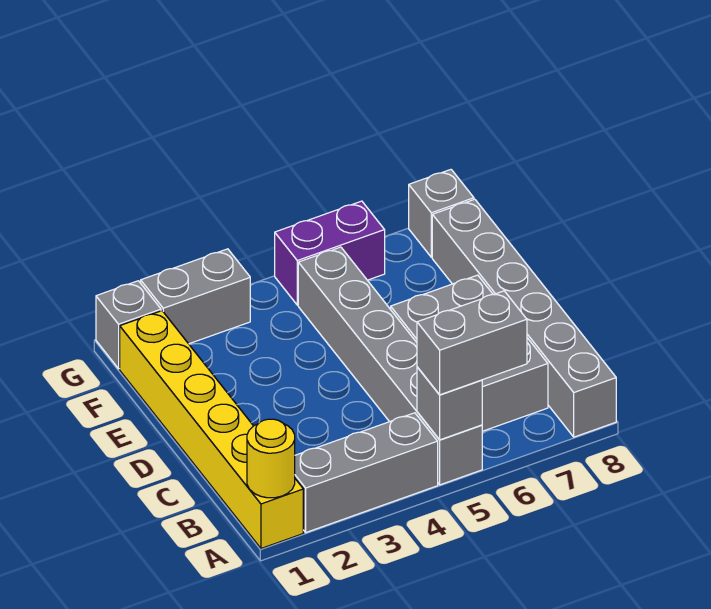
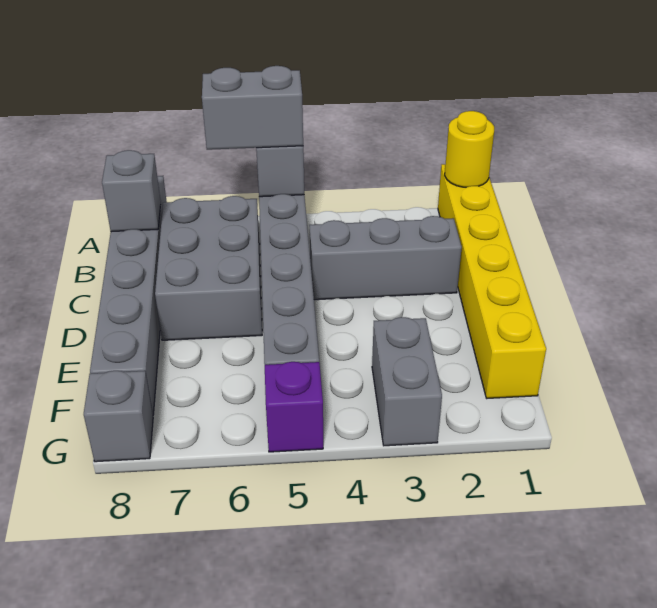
grey brick A2:A4 level 1 -> grey brick C2:C4 level 1
grey brick G1 level 1 -> grey brick B8 level 2
grey brick G2:G3 level 1 -> grey brick F3:G3 level 1
purple brick G5:G6 level 1 -> purple brick G5 level 1

